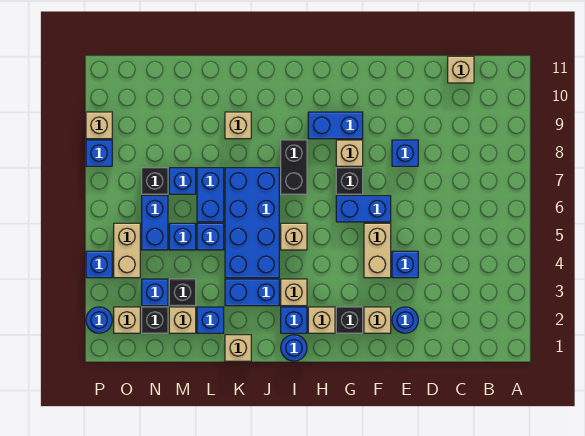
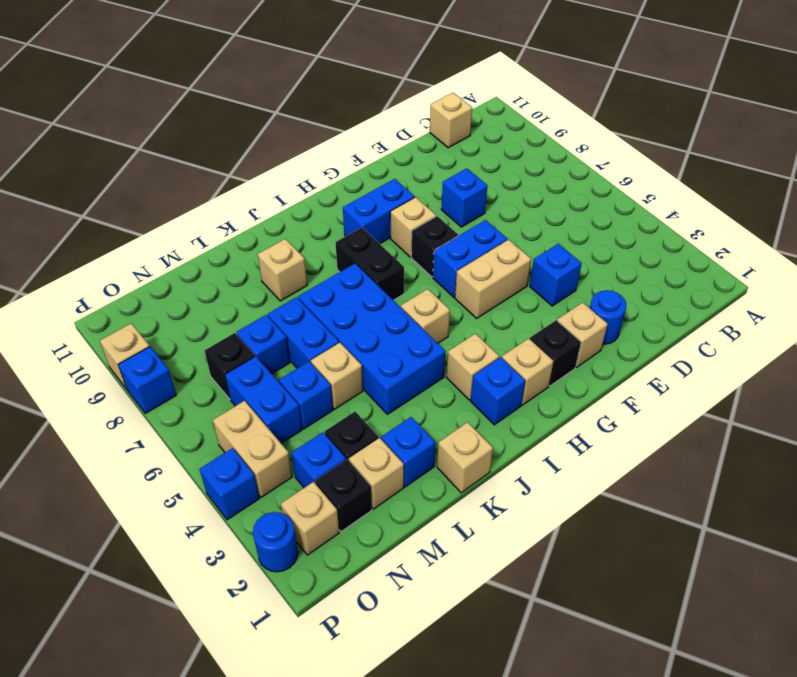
tan brick F4:F5 level 1 -> tan brick F5:G5 level 1
blue round brick I1 level 1 -> none
blue brick J3:K3 level 1 -> none
blue brick L5 level 1 -> tan brick L5 level 1

